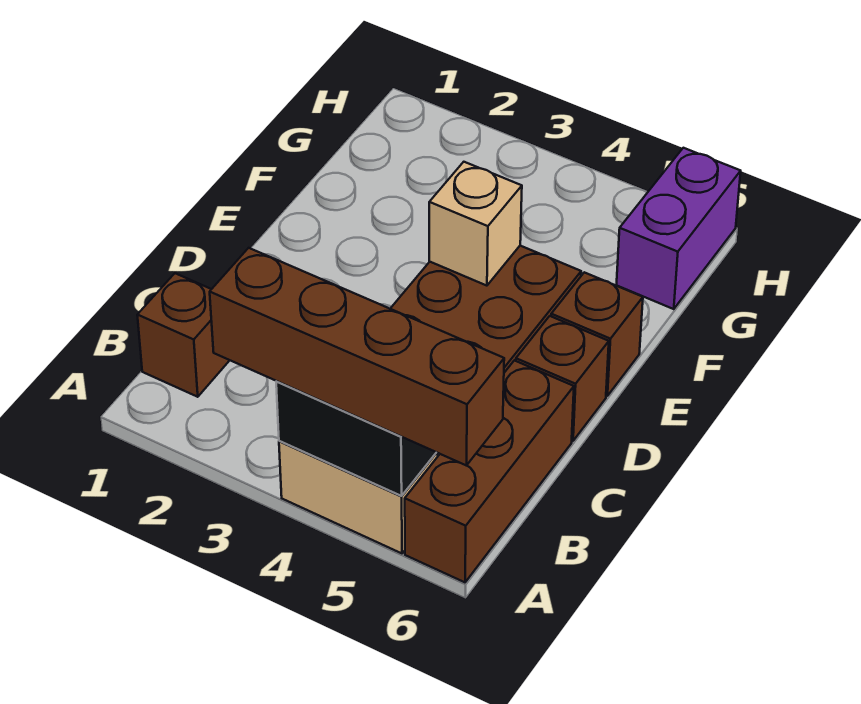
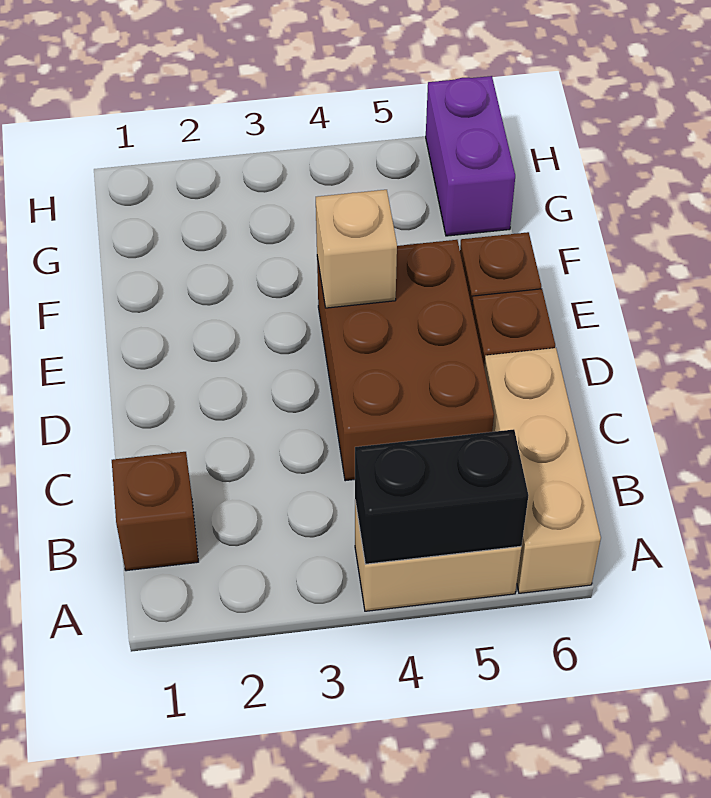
brown brick A3:A6 level 3 -> none
brown brick A6:C6 level 1 -> tan brick A6:C6 level 1

